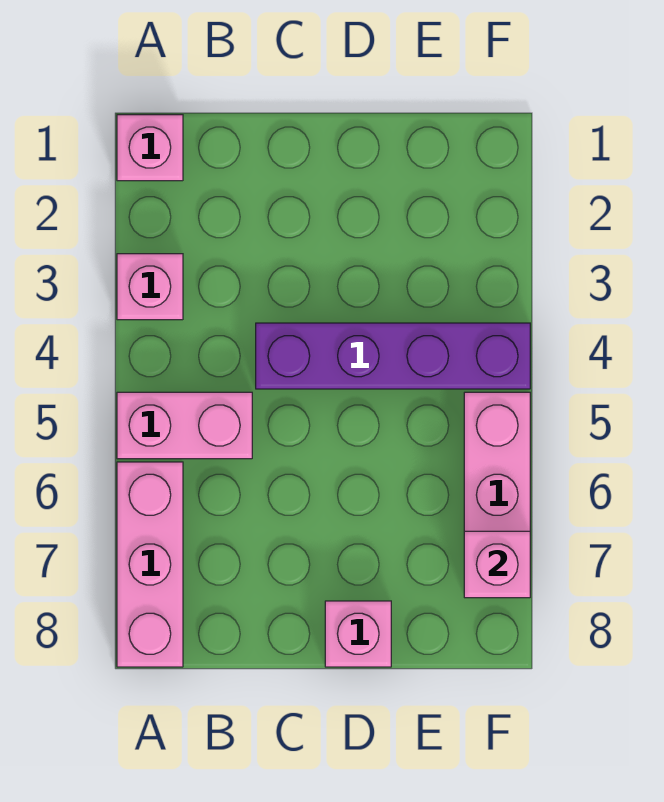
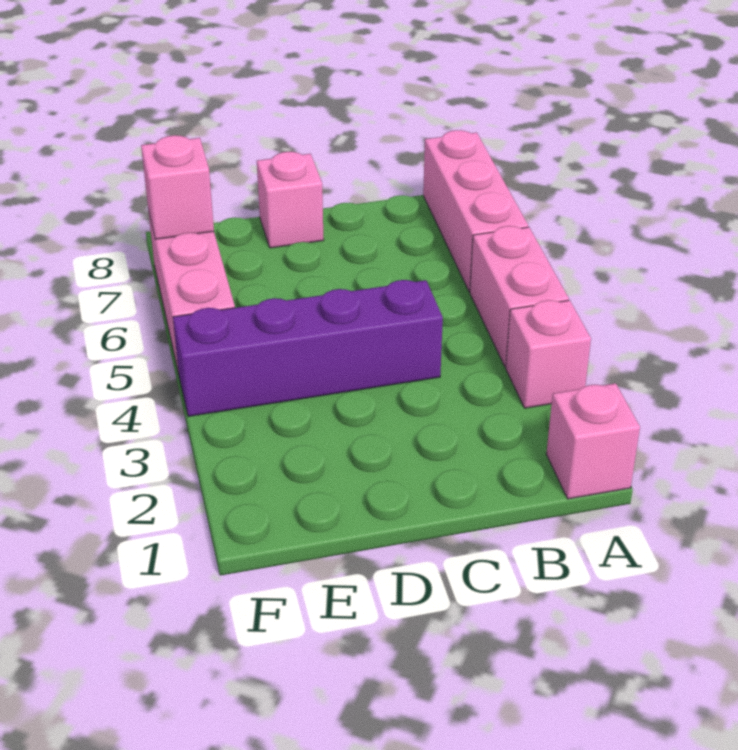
pink brick A5:B5 level 1 -> pink brick A4:A5 level 1

